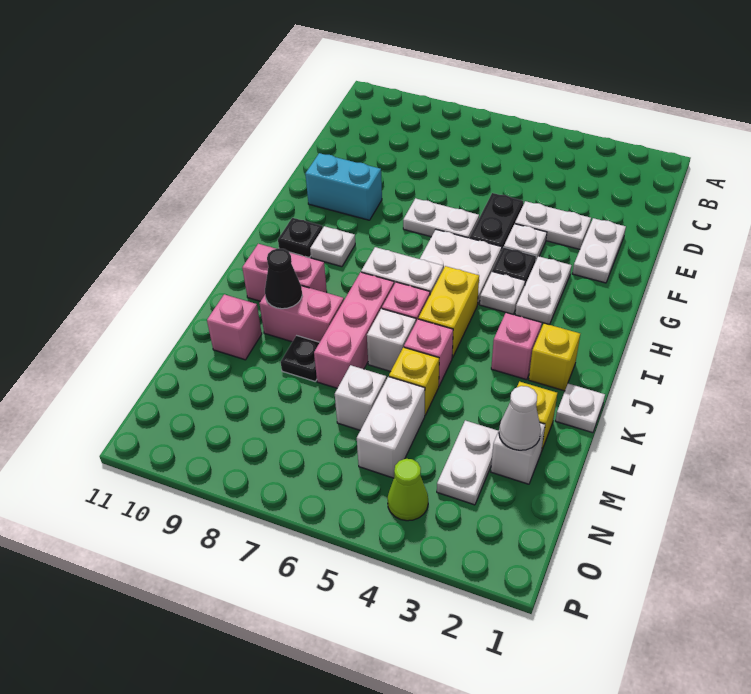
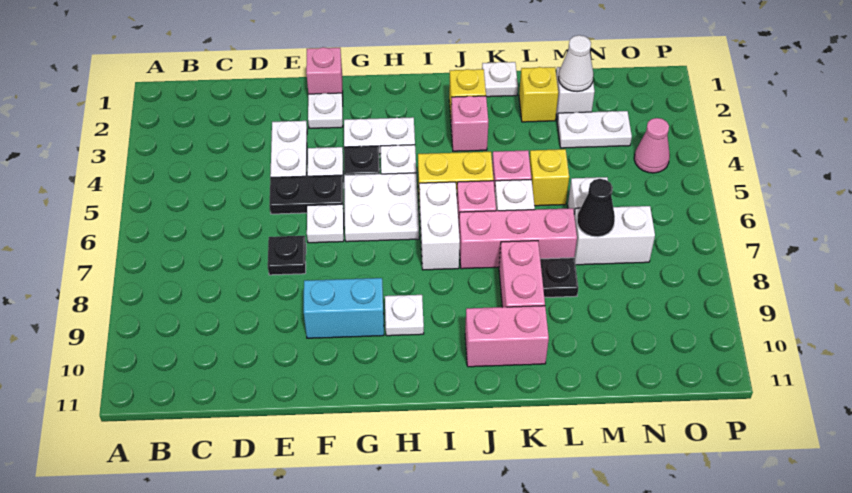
white plate E2:F2 level 1 -> white plate F2 level 1
white plate F6:F7 level 1 -> white plate F6 level 1
cyan brick F9:F10 level 1 -> cyan brick F9:G9 level 1
black plate H10 level 1 -> black plate E7 level 1
pink brick J9:J10 level 1 -> pink brick J10:K10 level 1
black cone K9 level 2 -> black cone M7 level 2
pink brick L10 level 1 -> pink brick F1 level 1
white brick M5:N5 level 1 -> white brick M7:N7 level 1
lime cone O4 level 1 -> pink cone O4 level 1

